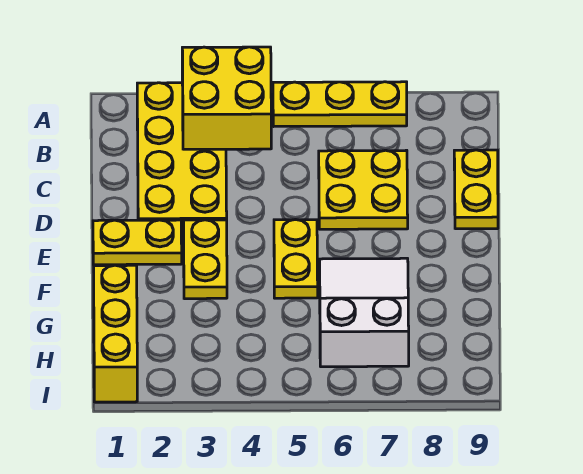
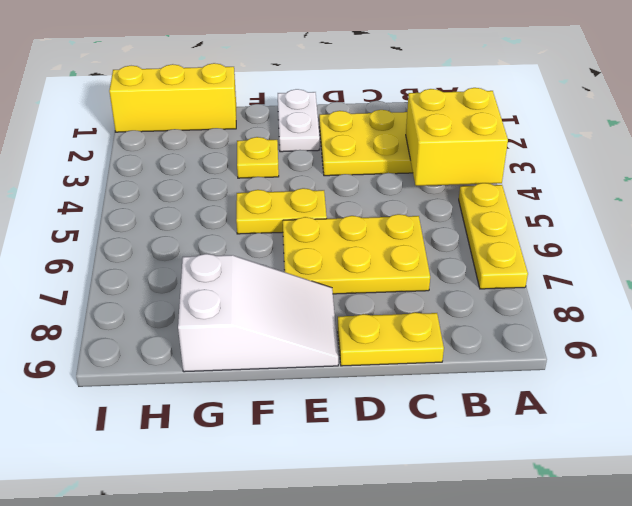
yellow plate C6:D7 level 1 -> yellow plate C6:E7 level 1
yellow plate E1:E2 level 1 -> white plate E1:E2 level 1
yellow plate E3:F3 level 1 -> yellow plate F3 level 1
white slope F6:H7 level 1 top H -> white slope E8:G9 level 1 top G

